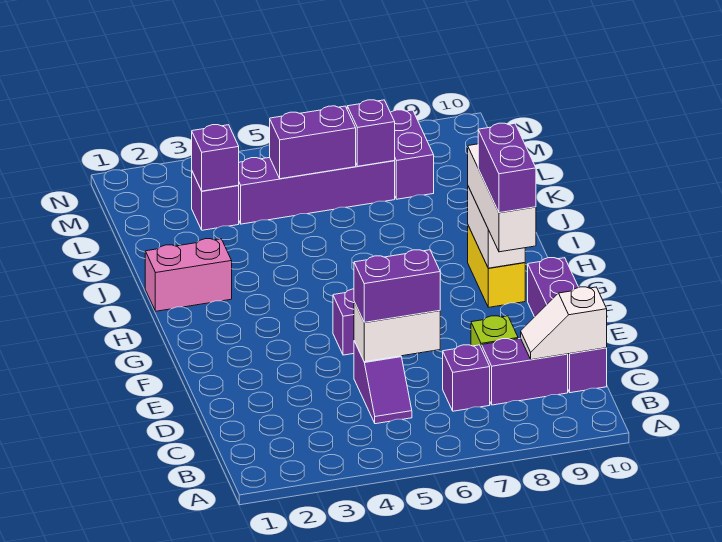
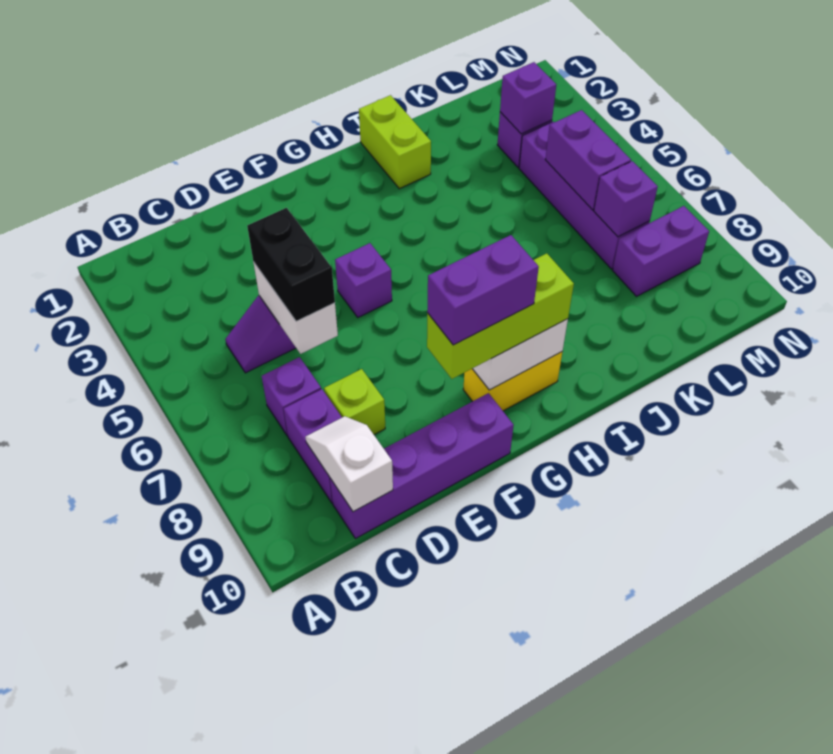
purple brick D5:D6 level 3 -> black brick D5:D6 level 3
white brick F9:H9 level 3 -> lime brick F9:H9 level 3
pink brick I1:I2 level 1 -> lime brick I1:I2 level 1

